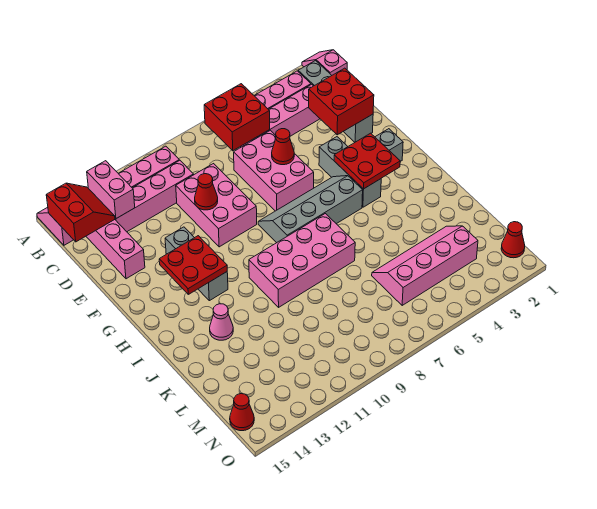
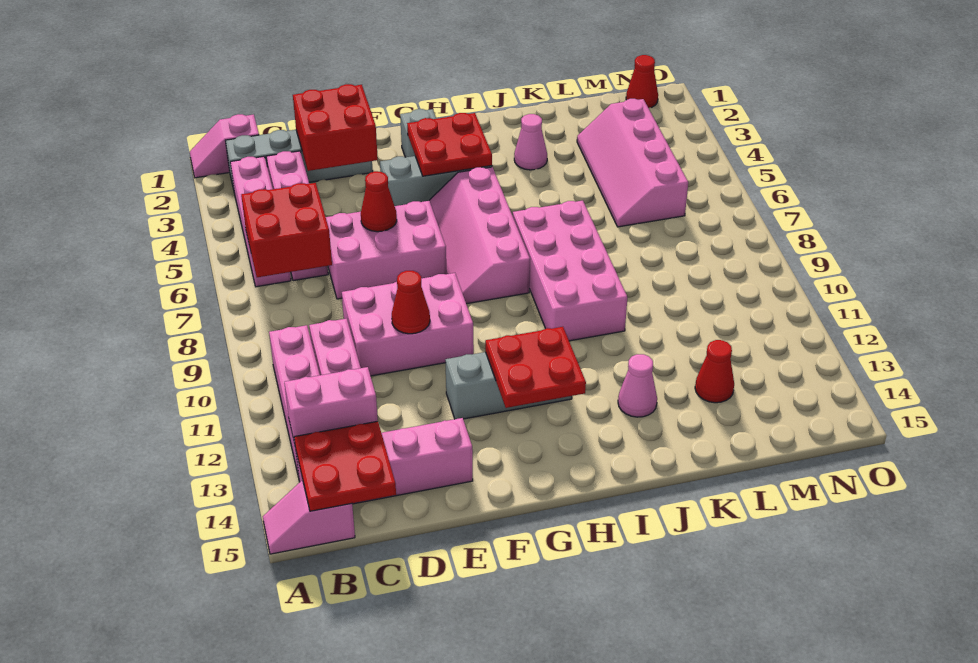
red slope B14:C15 level 2 top 15 -> red plate B14:C15 level 2
grey slope G5:H8 level 1 top H -> pink slope G5:H8 level 1 top H
none -> pink cone J3 level 1
red cone N15 level 1 -> red cone L13 level 1

